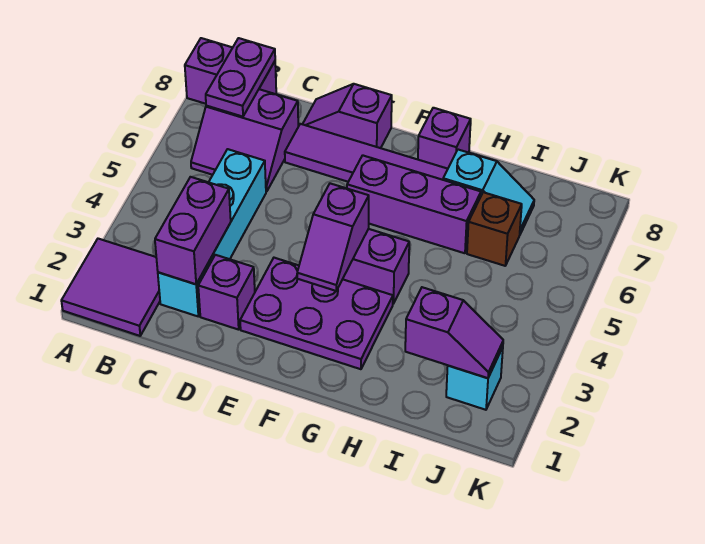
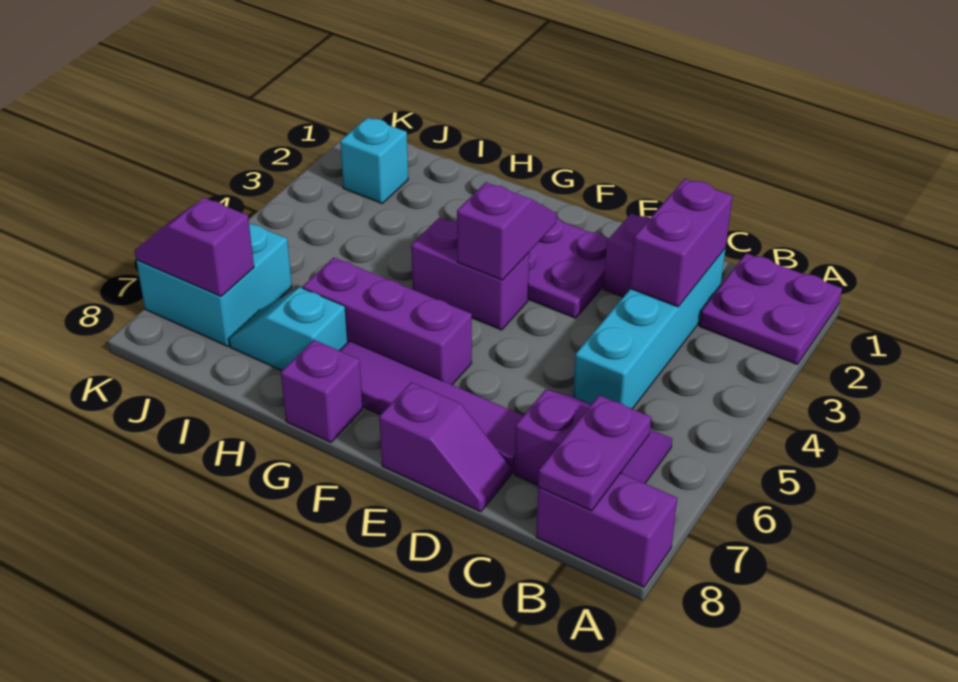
purple tile A1:B2 level 1 -> purple plate A1:B2 level 1
purple slope I2:J2 level 2 top I -> purple slope J7:K7 level 2 top J
brown brick I6 level 1 -> none
none -> cyan brick J6:K7 level 1

